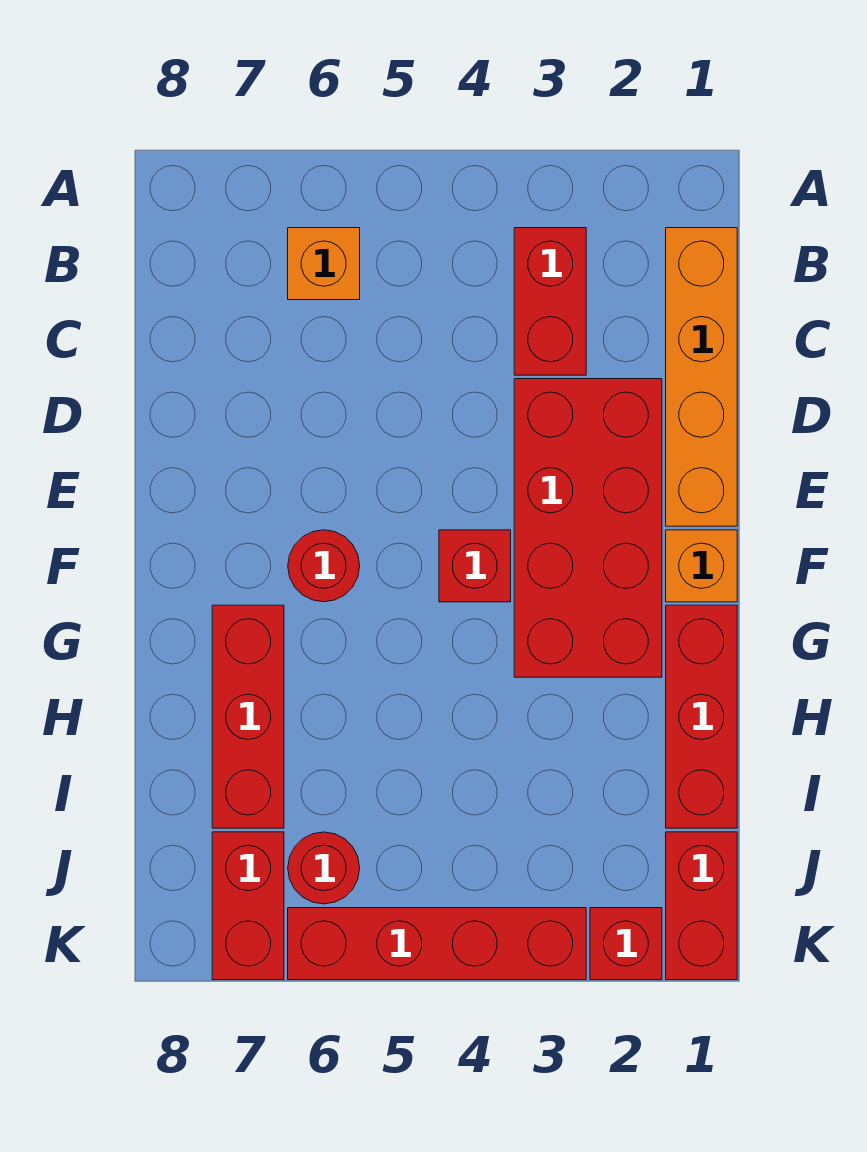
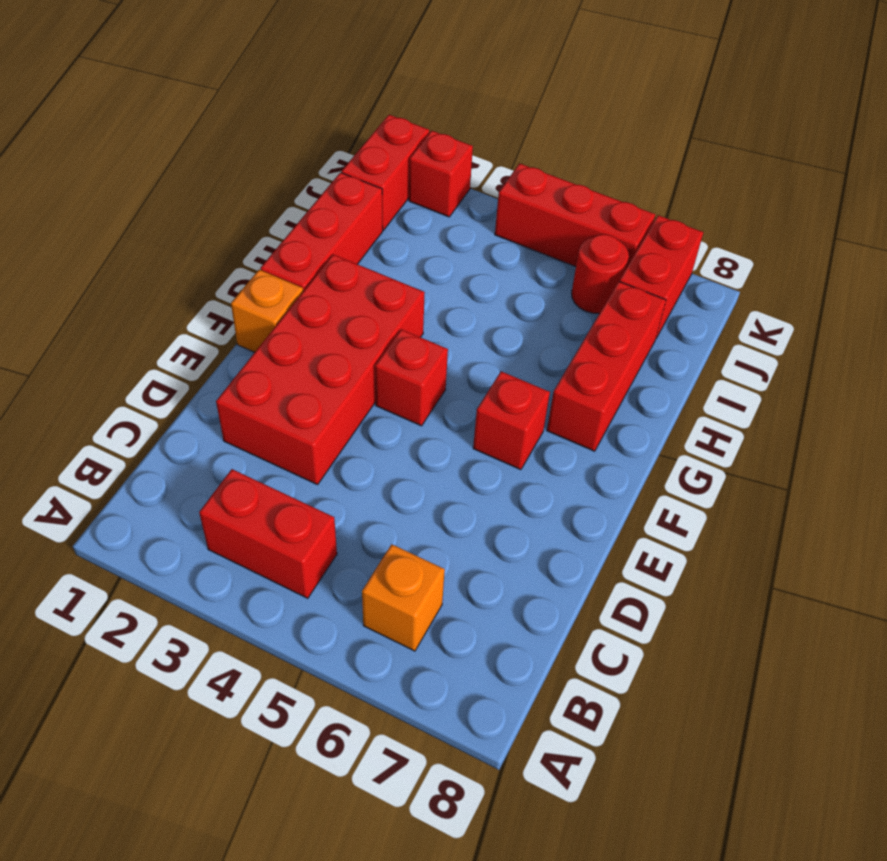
orange brick B1:E1 level 1 -> none
red brick B3:C3 level 1 -> red brick B3:B4 level 1
red round brick F6 level 1 -> red brick F6 level 1
red brick K3:K6 level 1 -> red brick K4:K6 level 1

